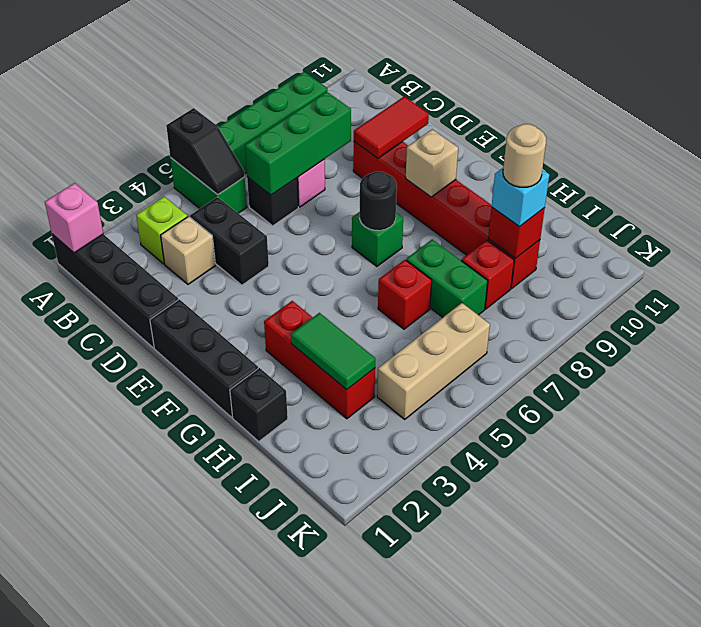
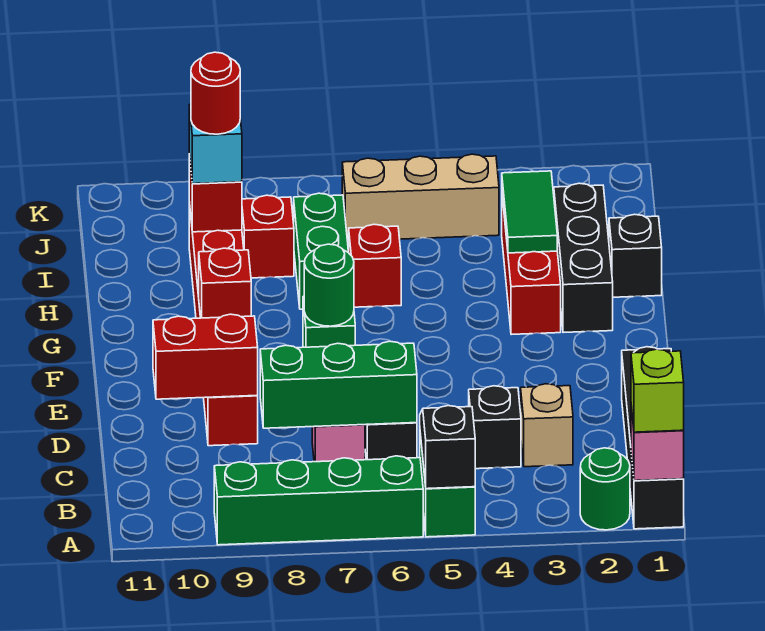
none -> green round brick A2 level 1
lime brick B3 level 1 -> lime brick A1 level 3
black brick C4:D4 level 1 -> black brick C4 level 1
red tile D9:D10 level 2 -> red brick D9:D10 level 2
black brick E1:G1 level 1 -> black brick G2:I2 level 1
black round brick F7 level 2 -> green round brick F7 level 2
tan brick F9 level 2 -> red brick F9 level 2
tan round brick I9 level 4 -> red round brick I9 level 4

